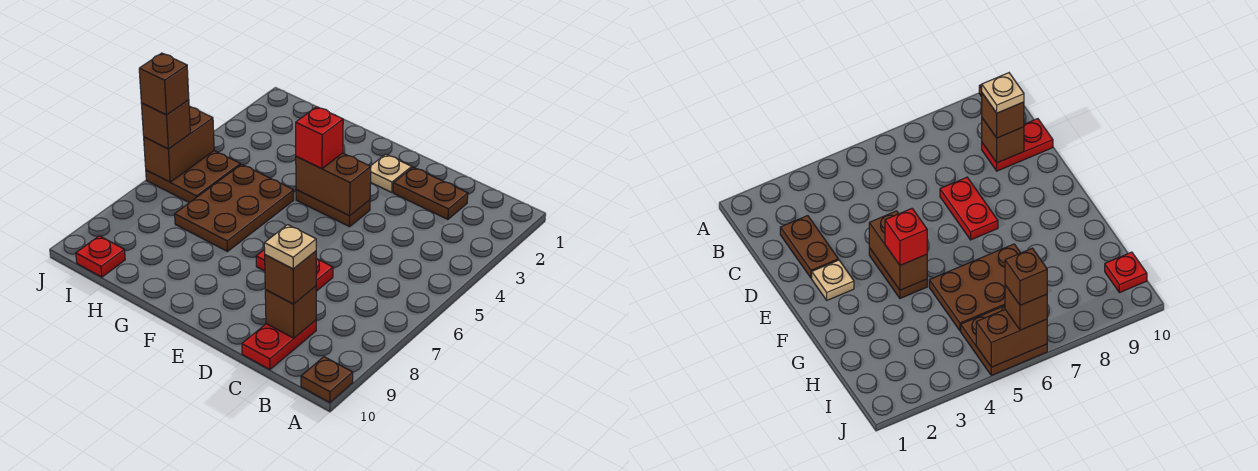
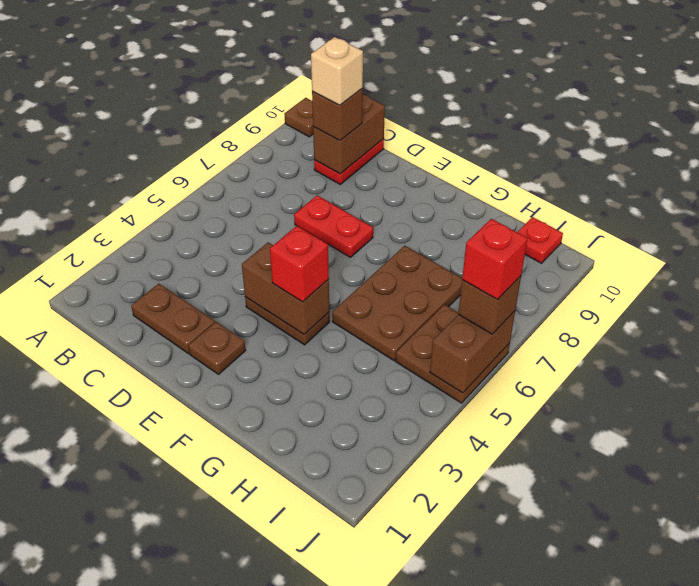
brown brick C9 level 2 -> brown brick C9:C10 level 2
tan plate C9 level 4 -> tan brick C9 level 4
tan plate E2 level 1 -> brown plate E2 level 1
brown brick J6 level 4 -> red brick J6 level 4

